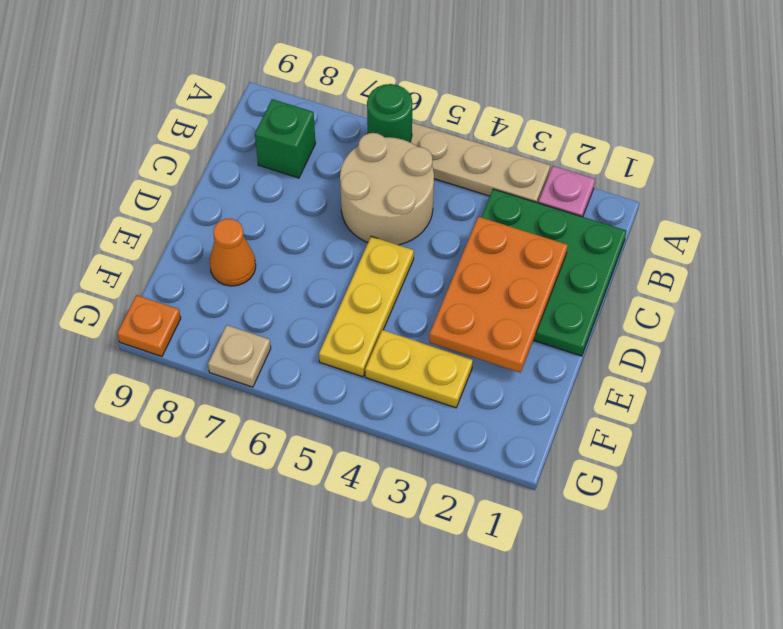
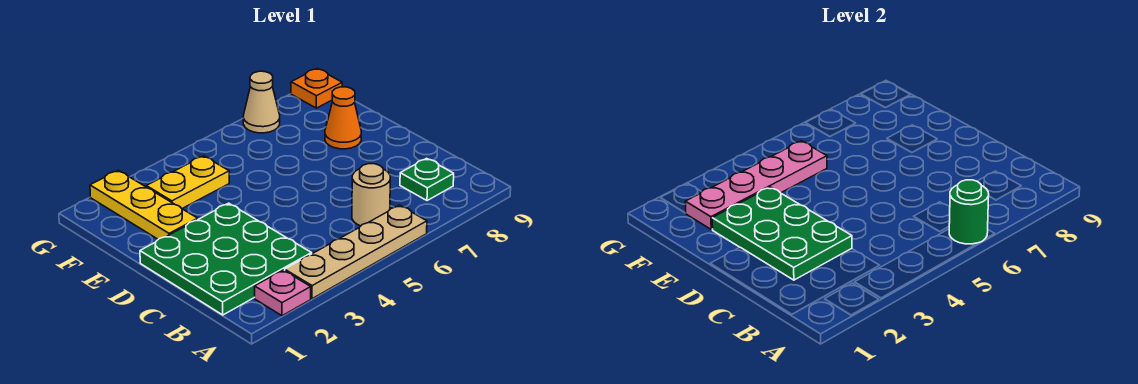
tan round brick B5:C6 level 1 -> tan round brick B6 level 1
green brick B8 level 1 -> green plate B8 level 1
orange plate C2:E3 level 2 -> green plate C2:E3 level 2
yellow plate D5:F5 level 1 -> yellow plate E2:G2 level 1
none -> pink plate F2:F5 level 2
tan plate G7 level 1 -> tan cone G7 level 1

